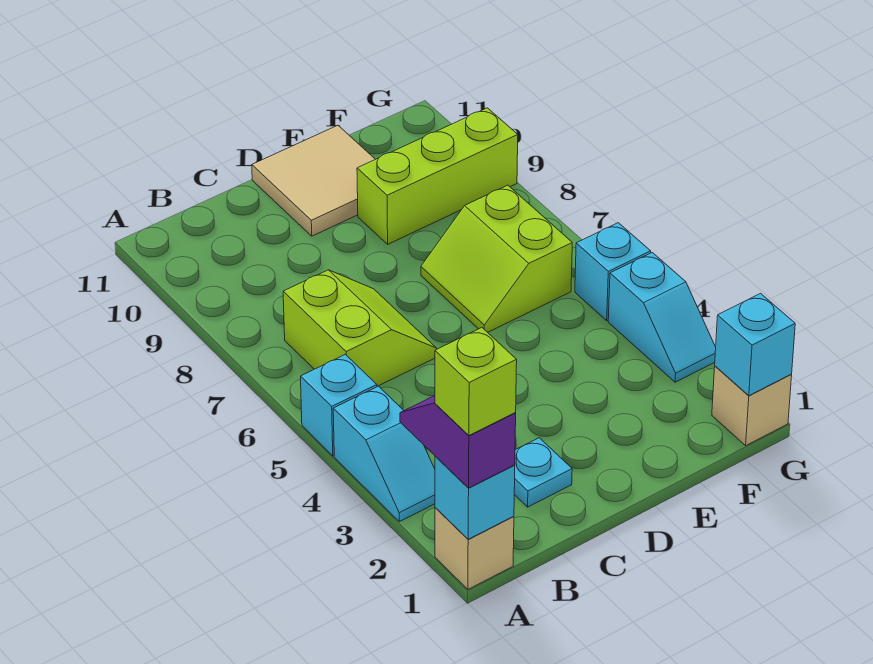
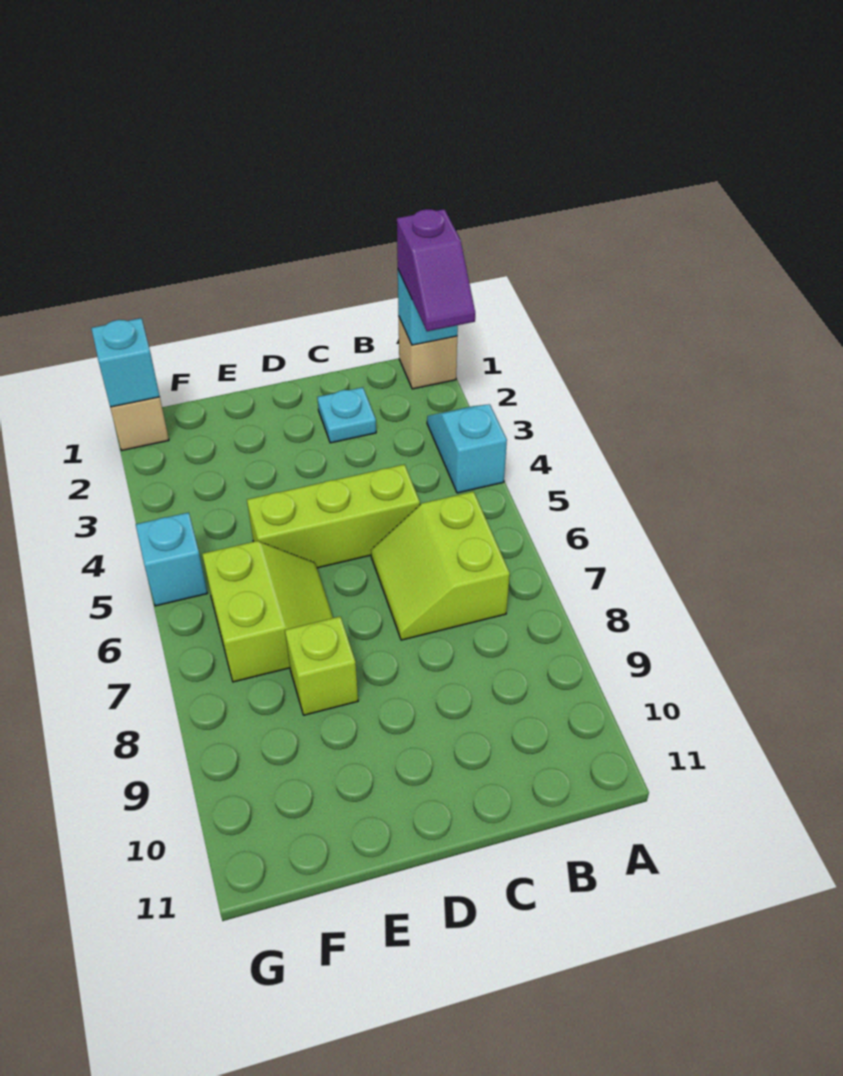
lime brick A1 level 4 -> lime brick E8 level 1
cyan brick A5 level 1 -> none
tan tile D10:E11 level 1 -> none
lime brick E9:G9 level 1 -> lime brick C5:E5 level 1
cyan slope G3:G4 level 1 top 4 -> none

